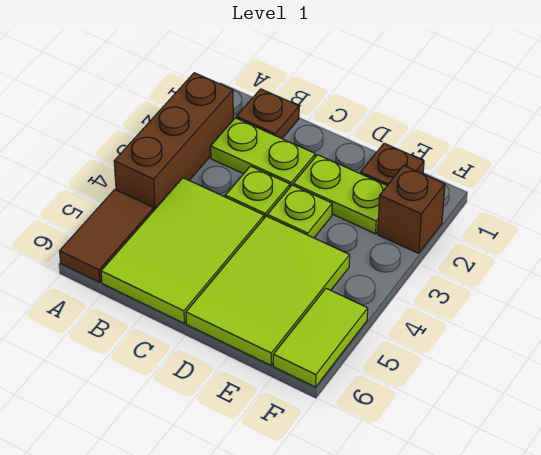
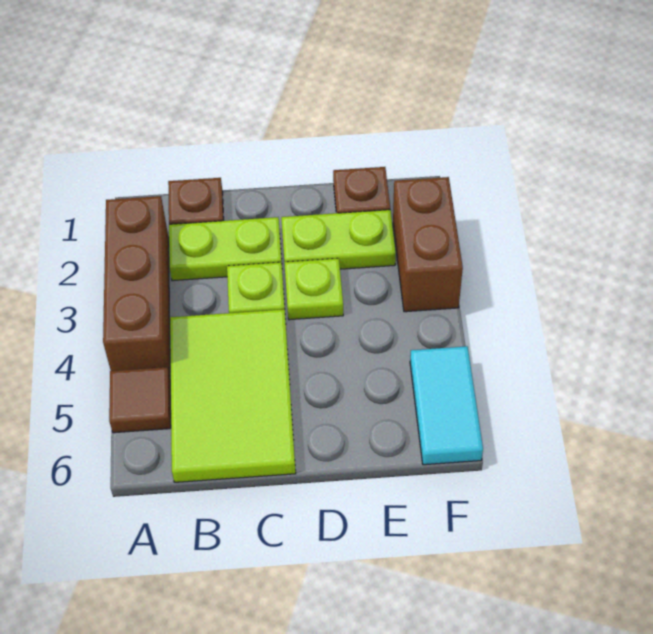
brown tile A5:A6 level 1 -> brown tile A5 level 1
lime tile D4:E6 level 1 -> none
brown brick F2 level 1 -> brown brick F2:F3 level 1
lime tile F5:F6 level 1 -> cyan tile F5:F6 level 1

